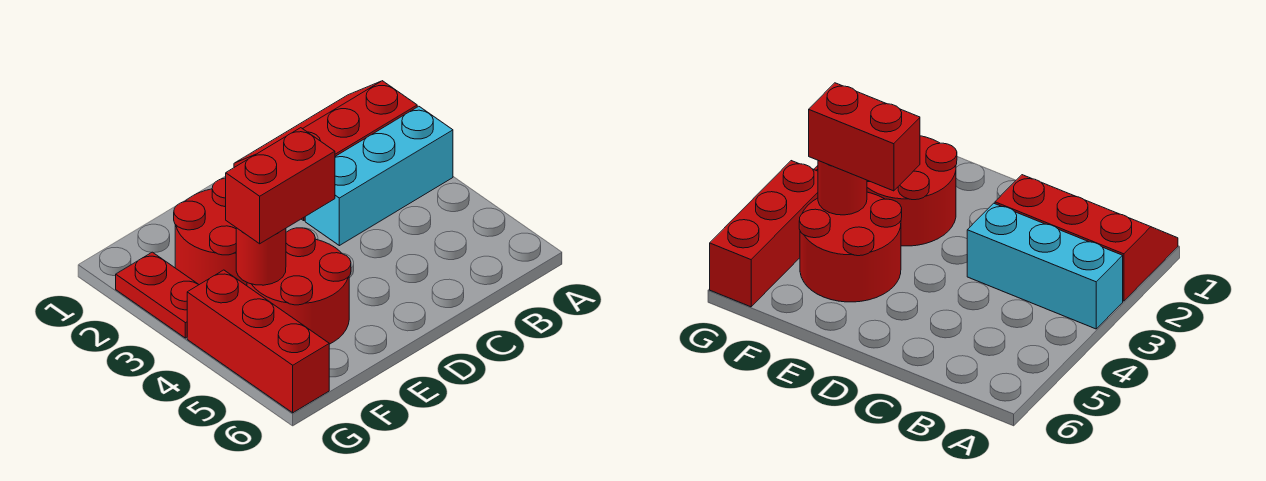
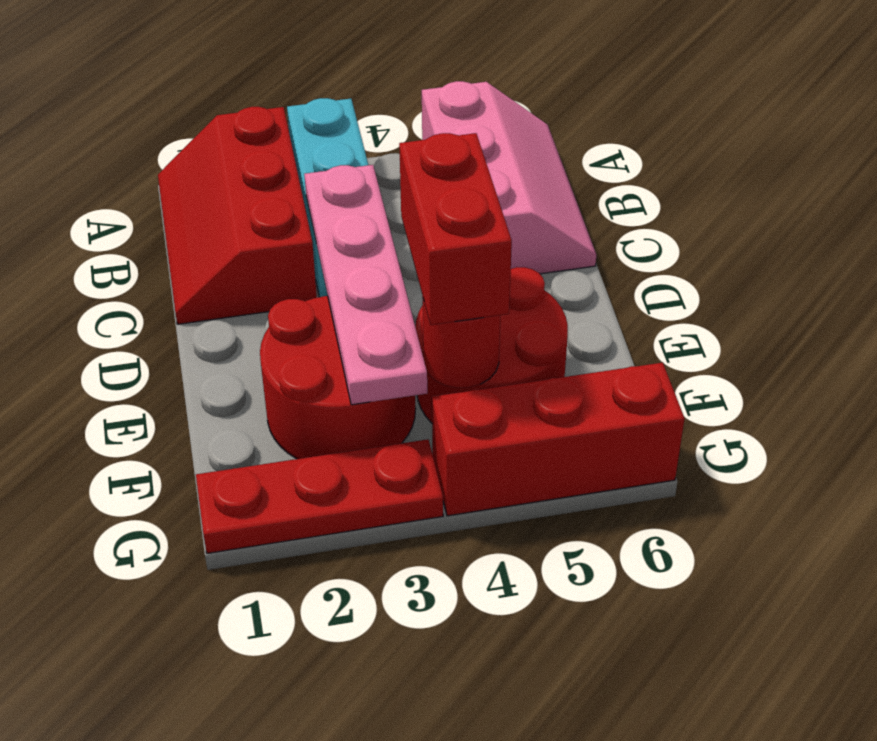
none -> pink slope A5:C6 level 1 top 5
none -> pink plate C3:F3 level 2
red plate G2:G3 level 1 -> red plate G1:G3 level 1

